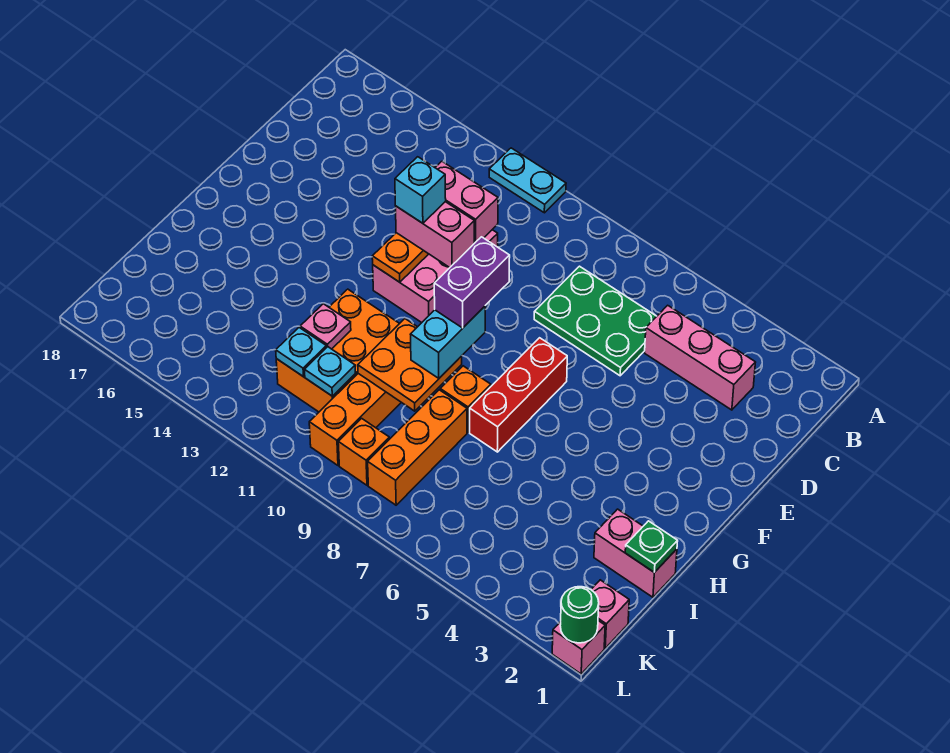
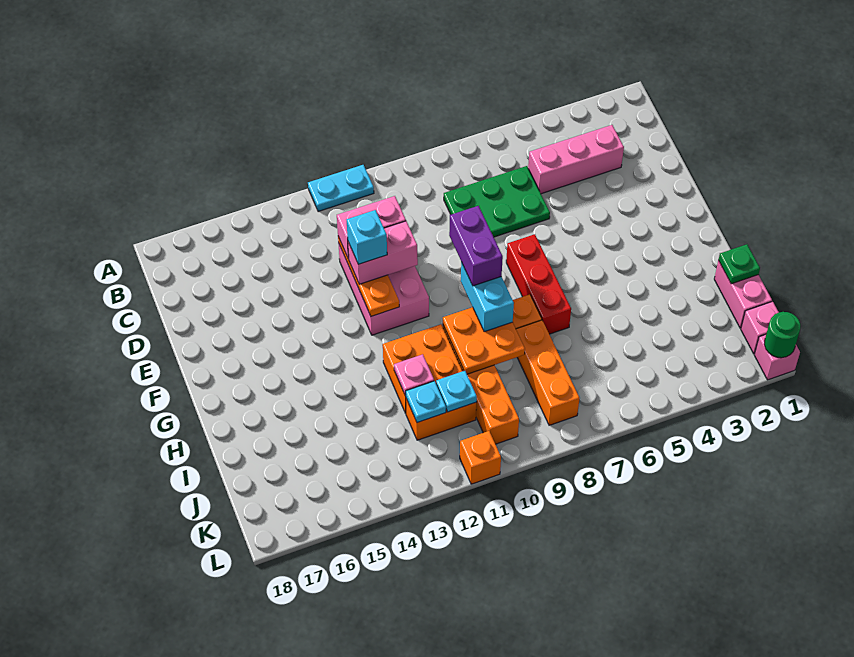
pink brick I1:I2 level 1 -> pink brick I1:J1 level 1
orange brick K9 level 1 -> orange brick L11 level 1

